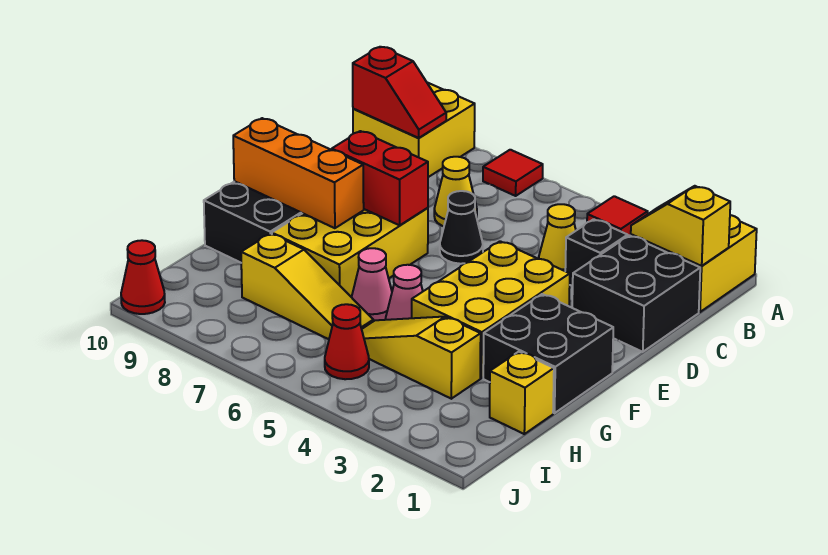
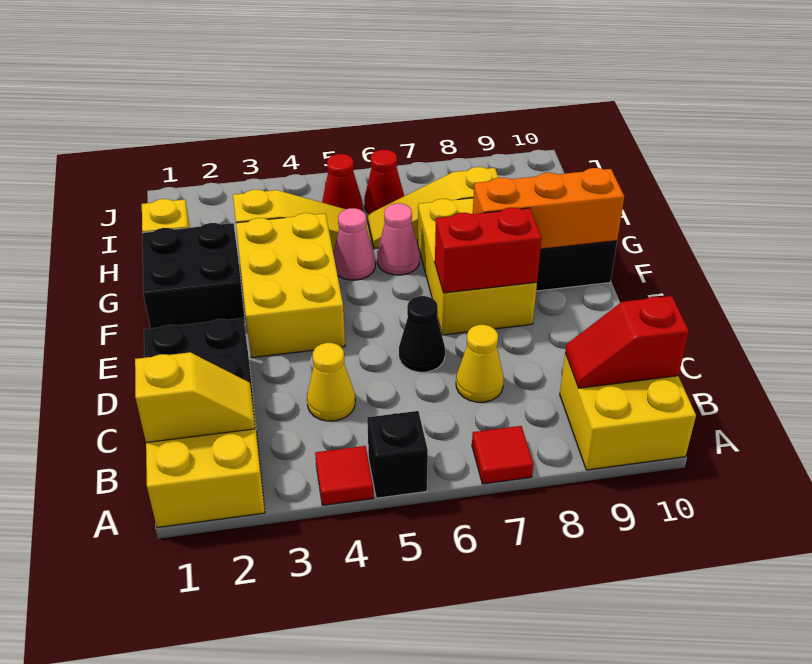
black brick C3 level 1 -> black brick A5 level 1
red cone J10 level 1 -> red cone I6 level 1

